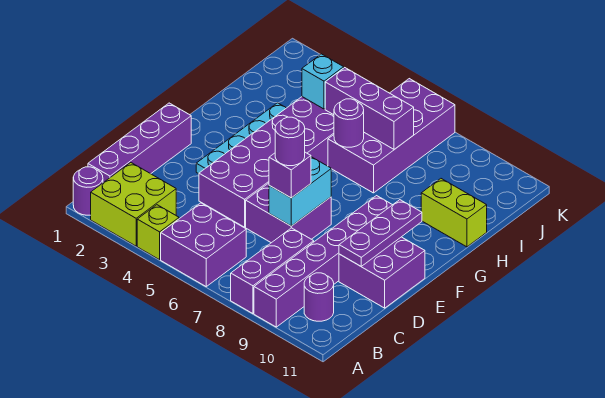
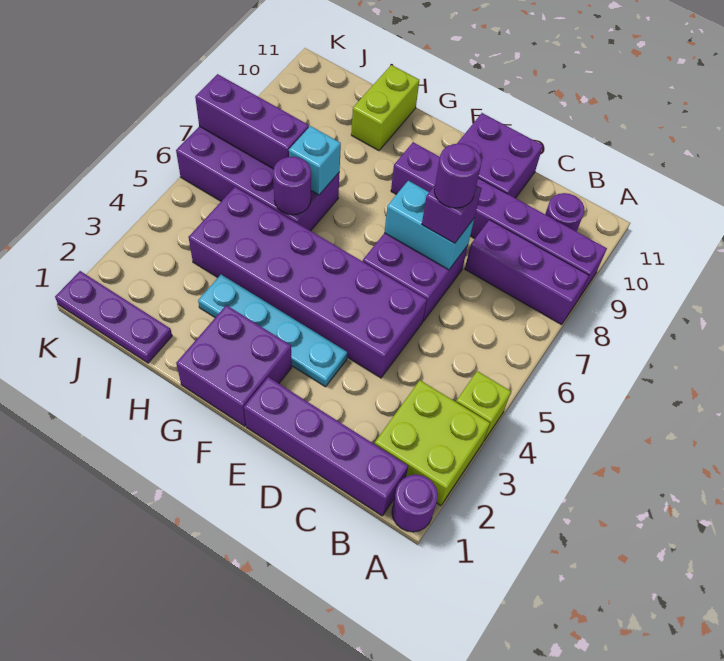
purple brick A5:B6 level 1 -> purple brick F1:G2 level 1
purple plate D10:F10 level 2 -> purple plate I1:K1 level 1
cyan brick I4 level 2 -> cyan brick H7 level 2
purple brick I5:I7 level 2 -> purple brick I7:K7 level 2

